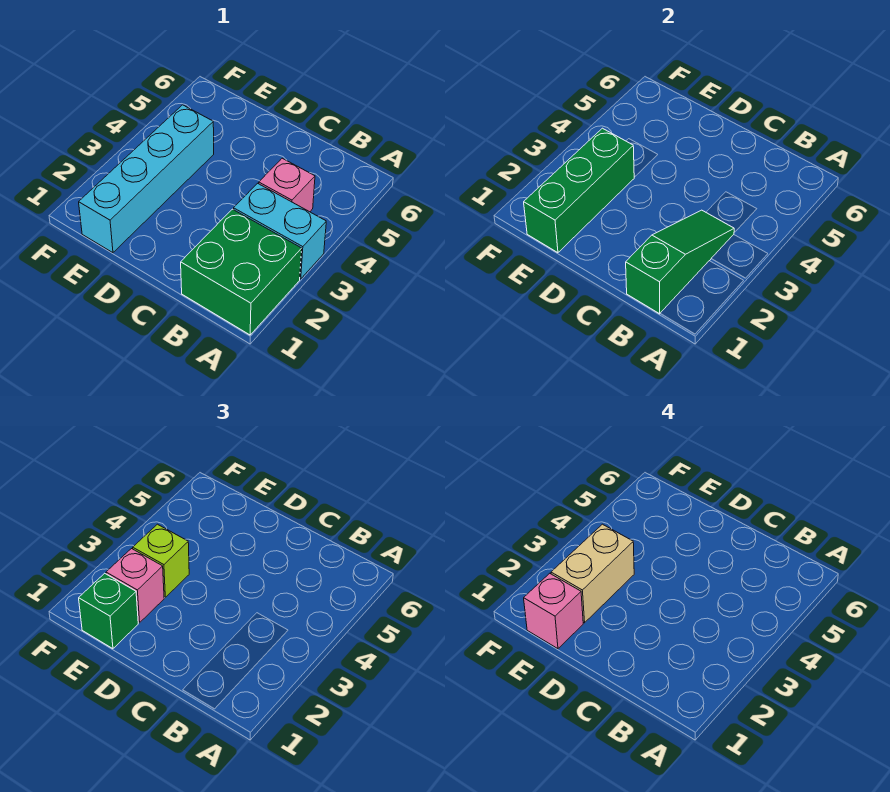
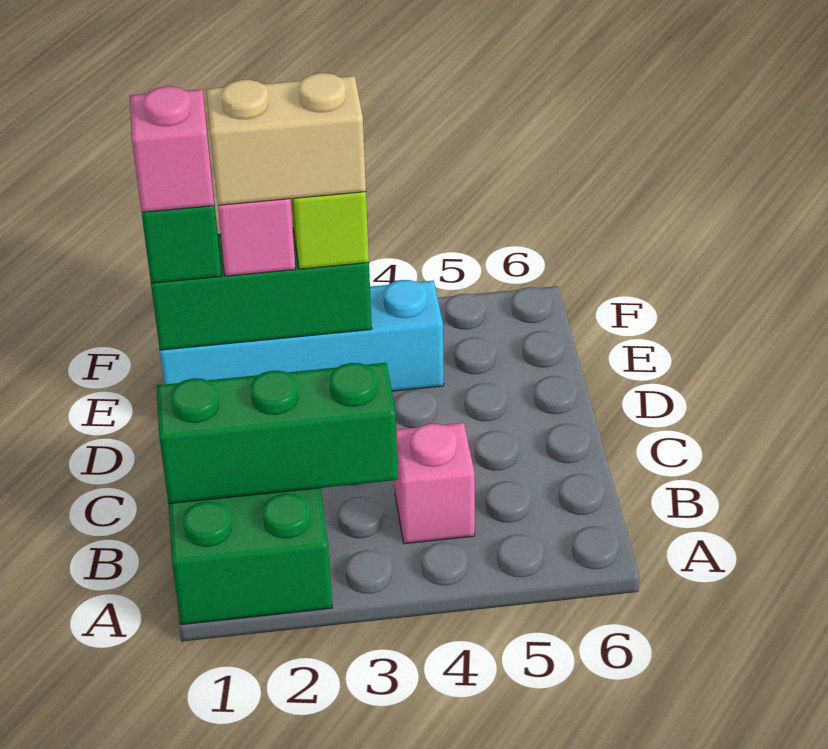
cyan brick A3:B3 level 1 -> none
green slope B1:B3 level 2 top 1 -> green brick B1:B3 level 2

